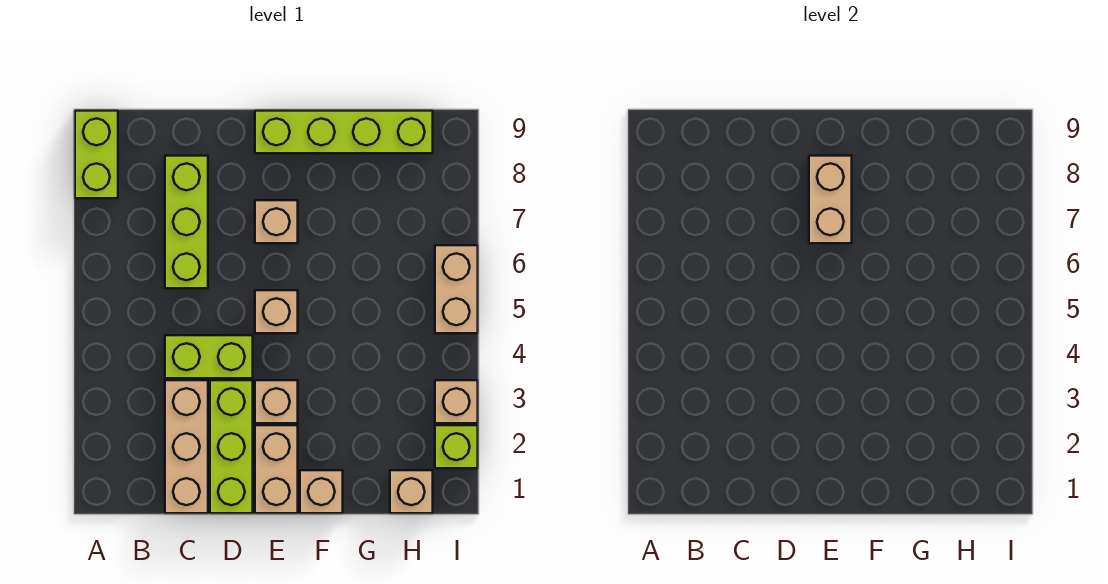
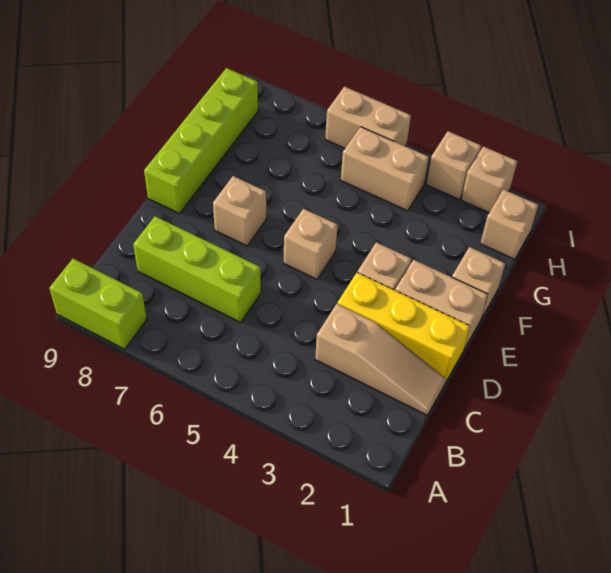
tan brick C1:C3 level 1 -> tan slope C1:C3 level 1 top 3
lime brick C4:D4 level 1 -> none
lime brick D1:D3 level 1 -> yellow brick D1:D3 level 1
tan brick E7:E8 level 2 -> tan brick H4:H5 level 1
lime brick I2 level 1 -> tan brick I2 level 1

